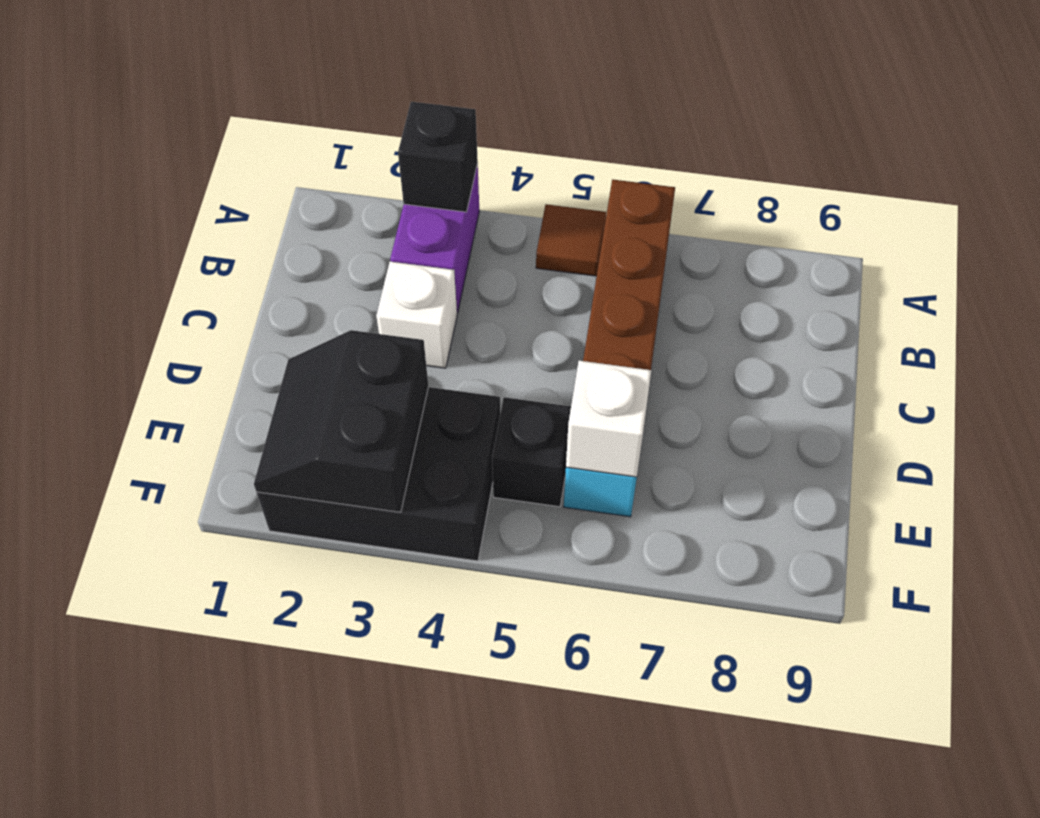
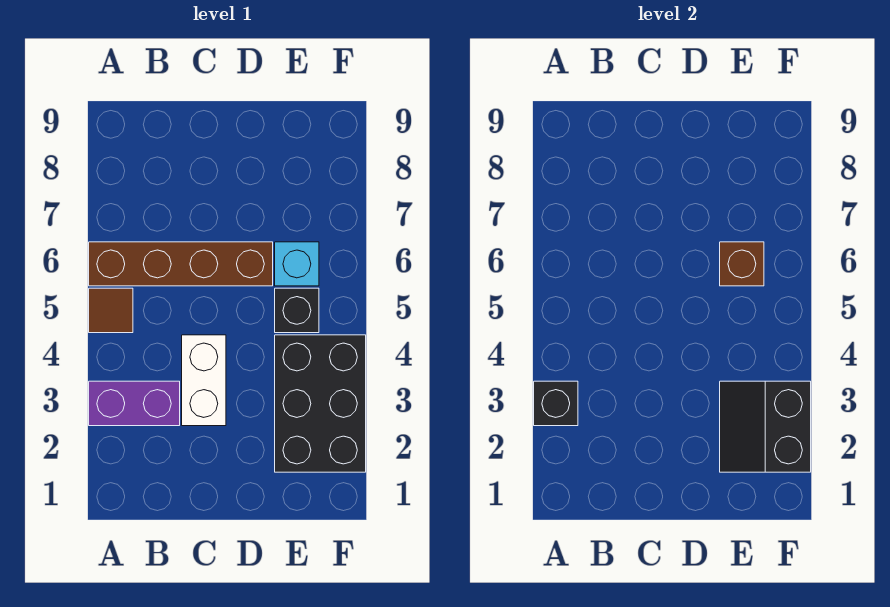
white brick C3 level 1 -> white brick C3:C4 level 1
black slope E2:F3 level 2 top 3 -> black slope E2:F3 level 2 top F
white brick E6 level 2 -> brown brick E6 level 2

